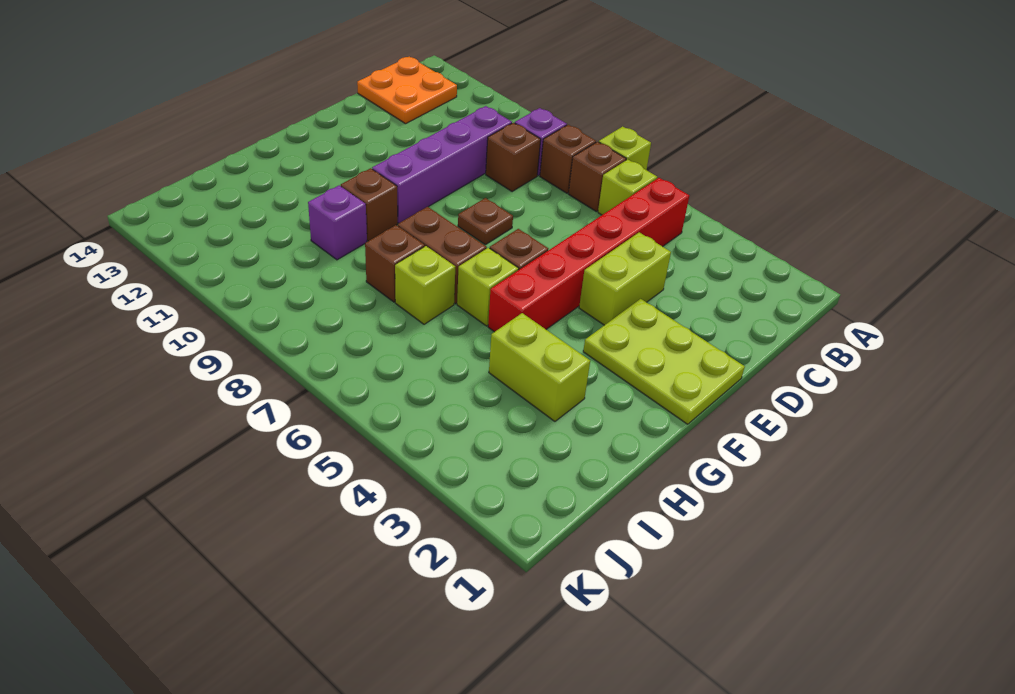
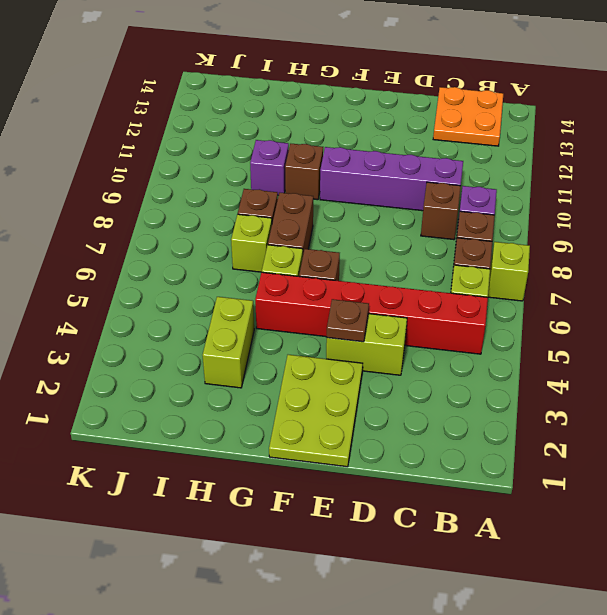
brown plate E8 level 1 -> brown plate E4 level 2

